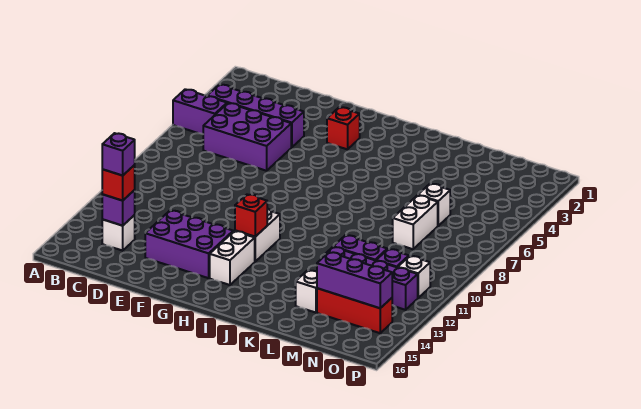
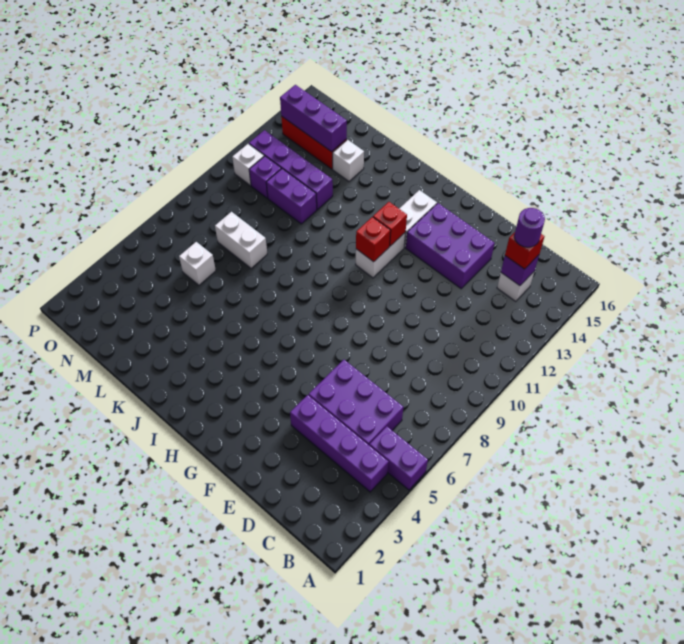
purple brick C14 level 4 -> purple round brick C14 level 4
red brick G3 level 1 -> red brick H11 level 2
white brick M7:M8 level 1 -> white brick L8:M8 level 1

